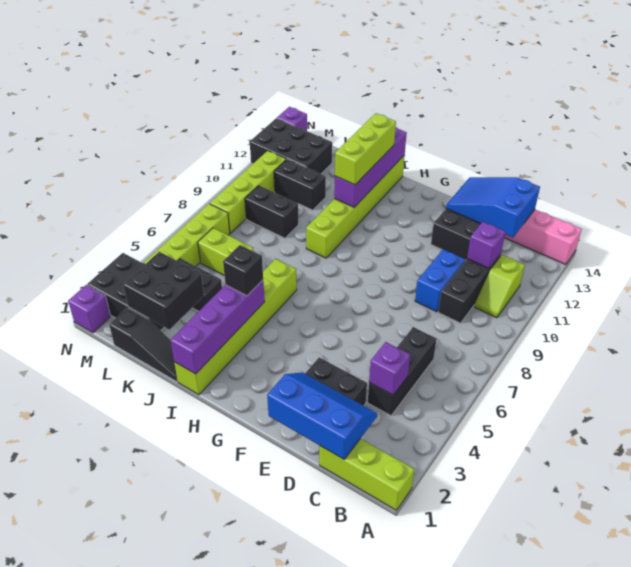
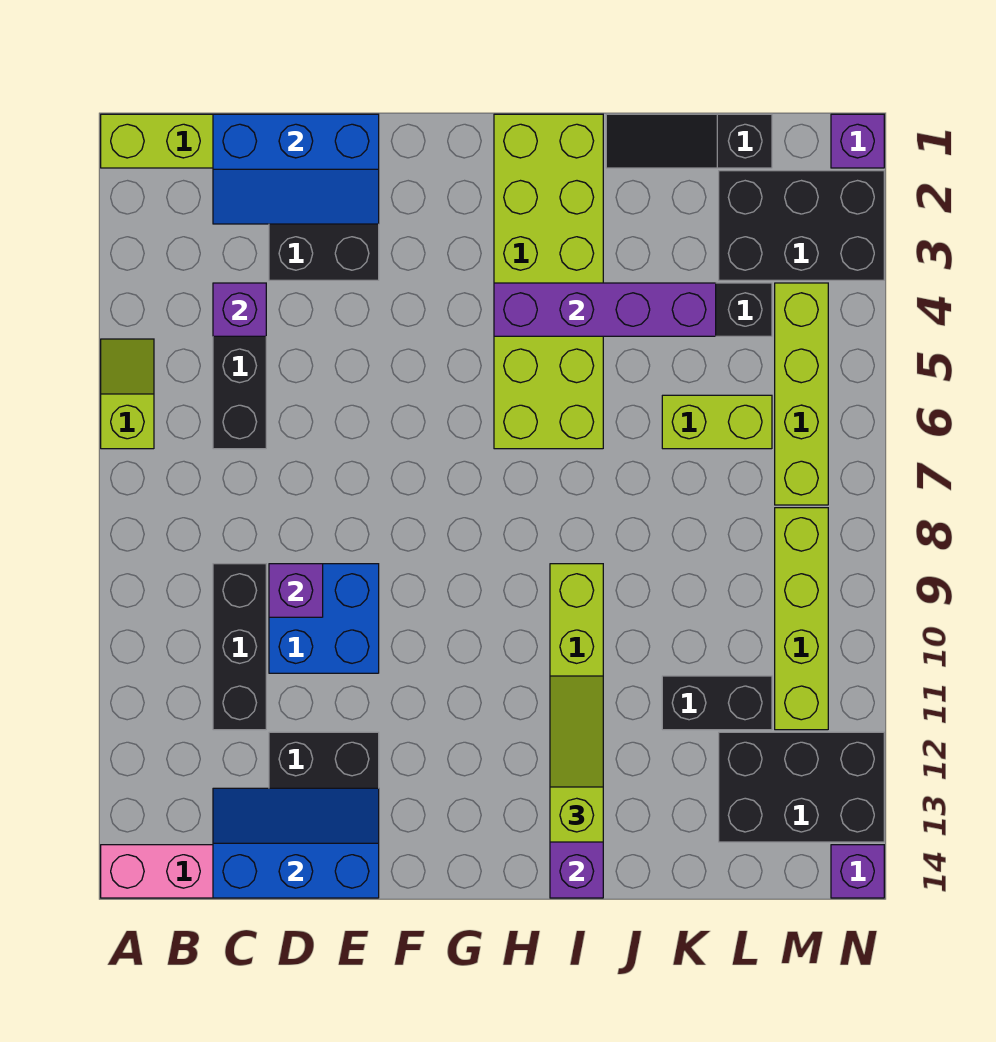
lime slope B10:B11 level 1 top 11 -> lime slope A5:A6 level 1 top 6
purple brick C11 level 2 -> purple brick D9 level 2
blue slope C13:E14 level 2 top C -> blue slope C13:E14 level 2 top 14
blue brick D9:D10 level 1 -> blue brick D9:E10 level 1
lime brick I1:I6 level 1 -> lime brick H1:I6 level 1
purple brick I1:I4 level 2 -> purple brick H4:K4 level 2
black brick I4 level 3 -> none
lime brick I11:I13 level 3 -> lime slope I11:I13 level 3 top 13
black brick K2:L3 level 2 -> none
black brick K9:L9 level 1 -> none

